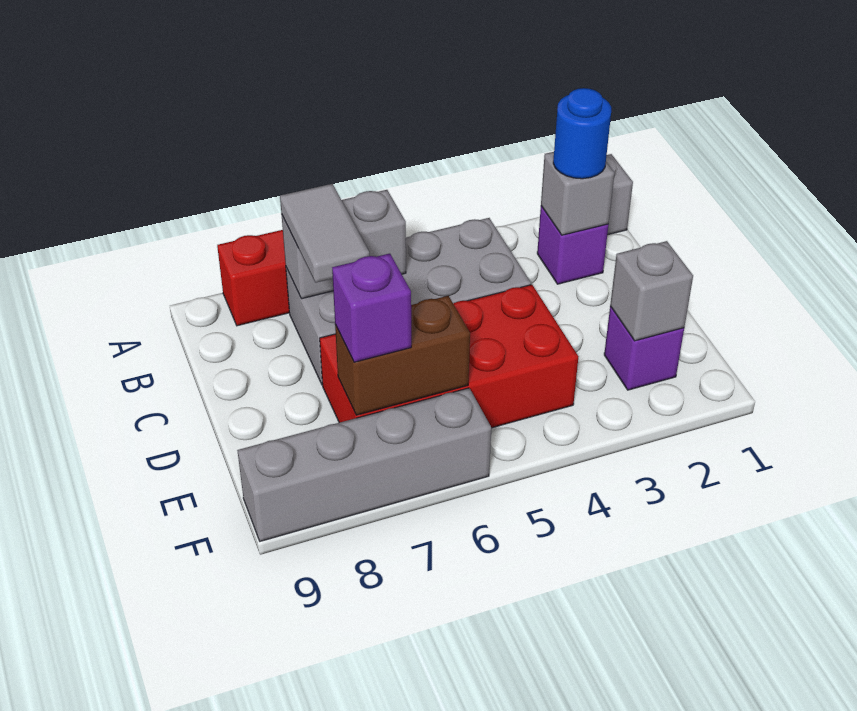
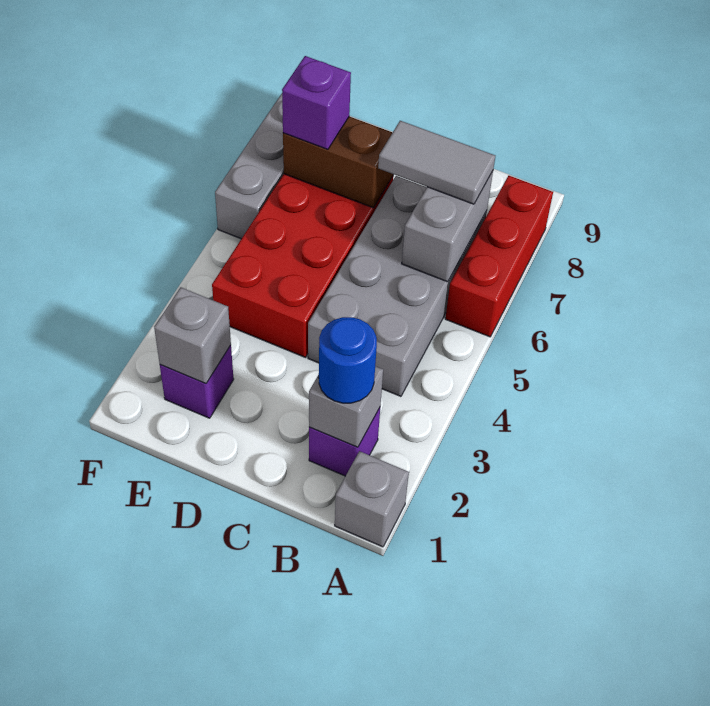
brown brick E6:E7 level 2 -> brown brick D7:E7 level 2

